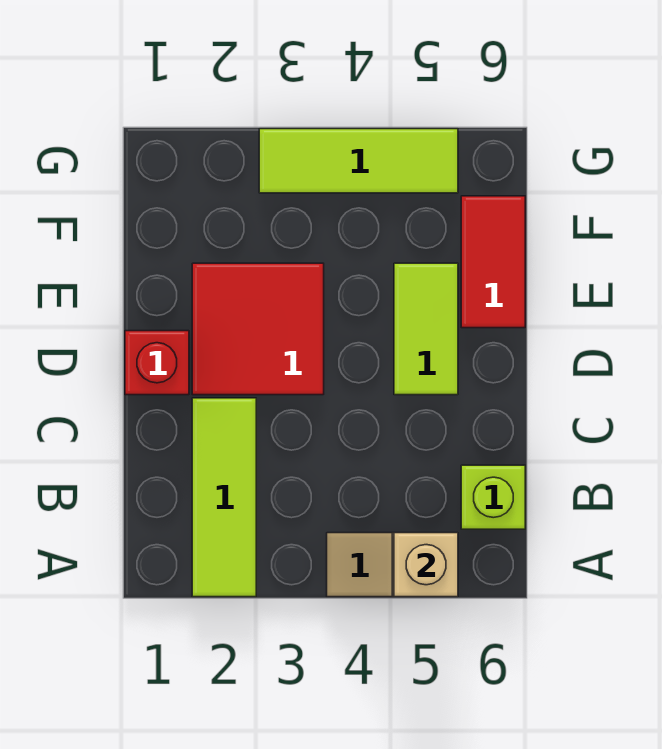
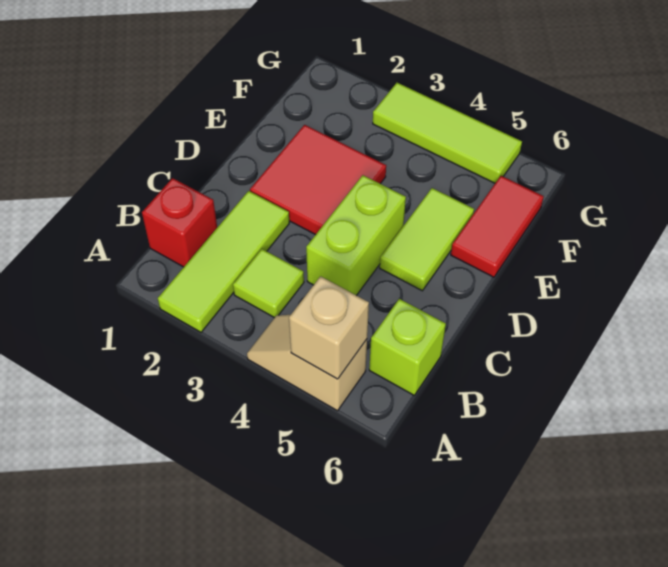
none -> lime tile B3 level 1
none -> lime brick C4:D4 level 1
red brick D1 level 1 -> red brick B1 level 1

